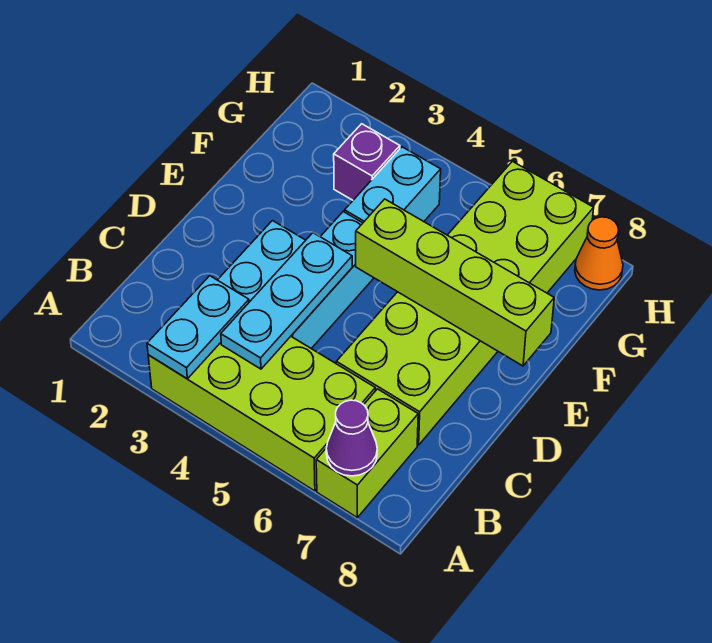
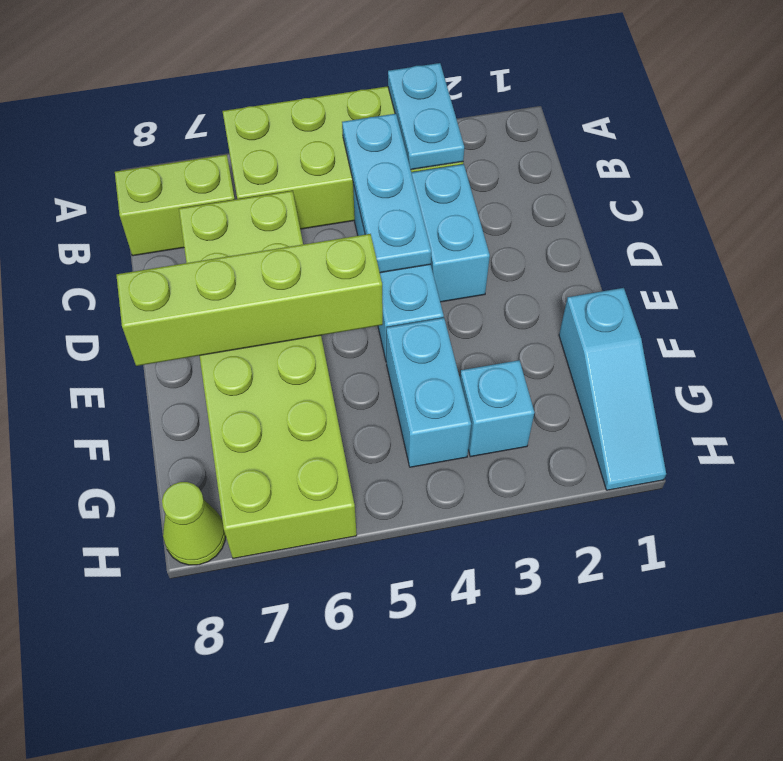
lime brick A7:B7 level 1 -> lime brick B7:B8 level 1
purple cone A7 level 2 -> none
none -> cyan slope F1:H1 level 1 top F
purple brick G3 level 1 -> cyan brick G3 level 1
orange cone H8 level 1 -> lime cone H8 level 1

